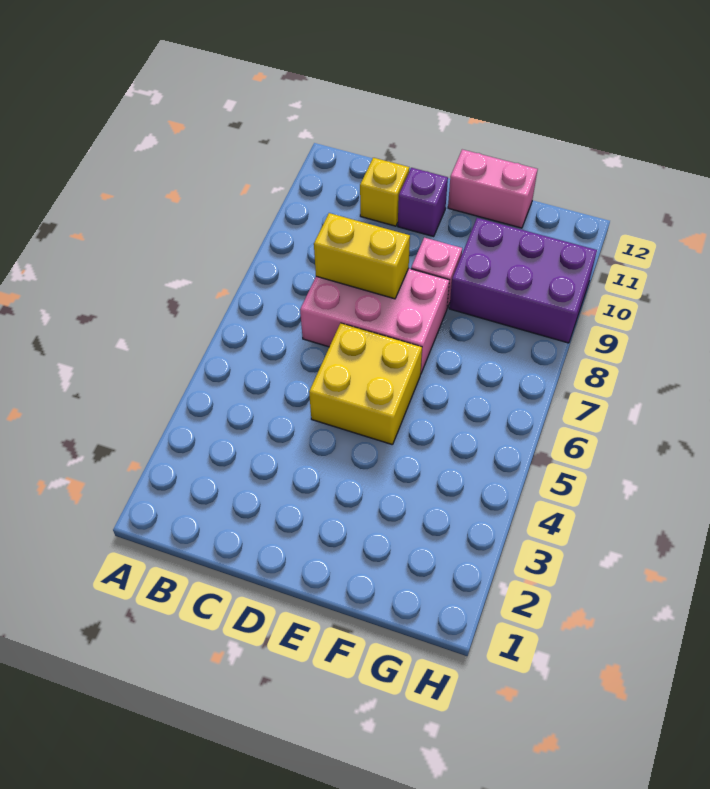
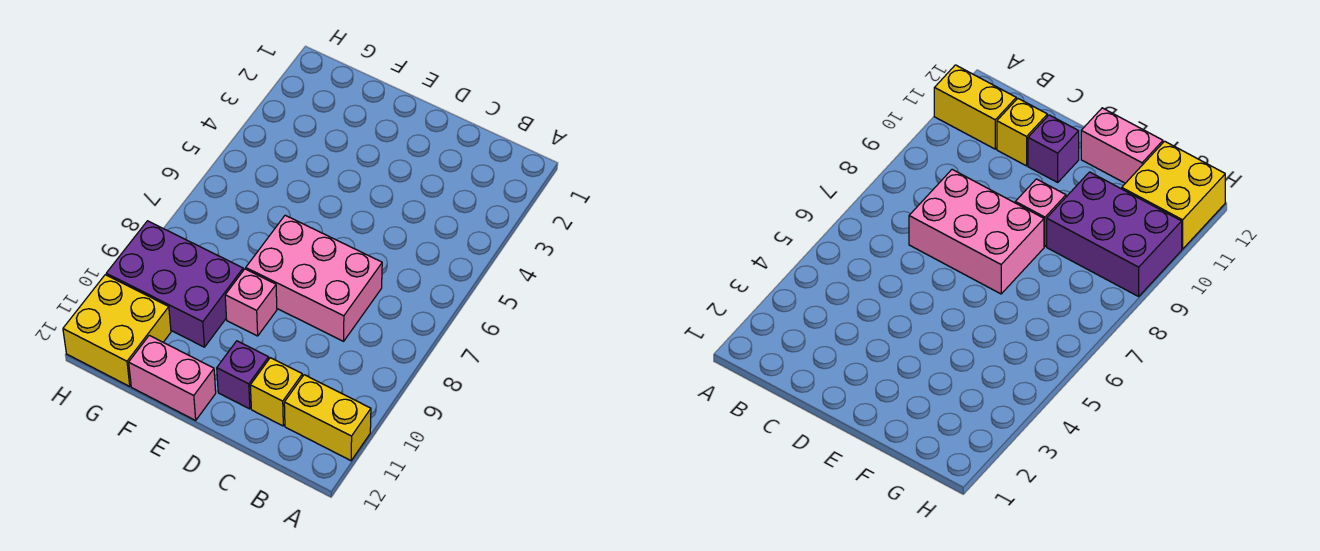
yellow brick C8:D8 level 2 -> yellow brick A11:B11 level 1
yellow brick D5:E6 level 1 -> yellow brick G11:H12 level 1

